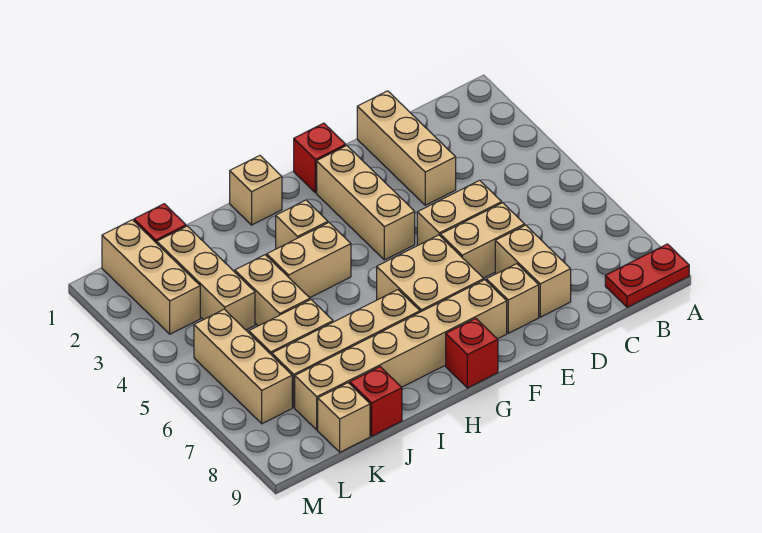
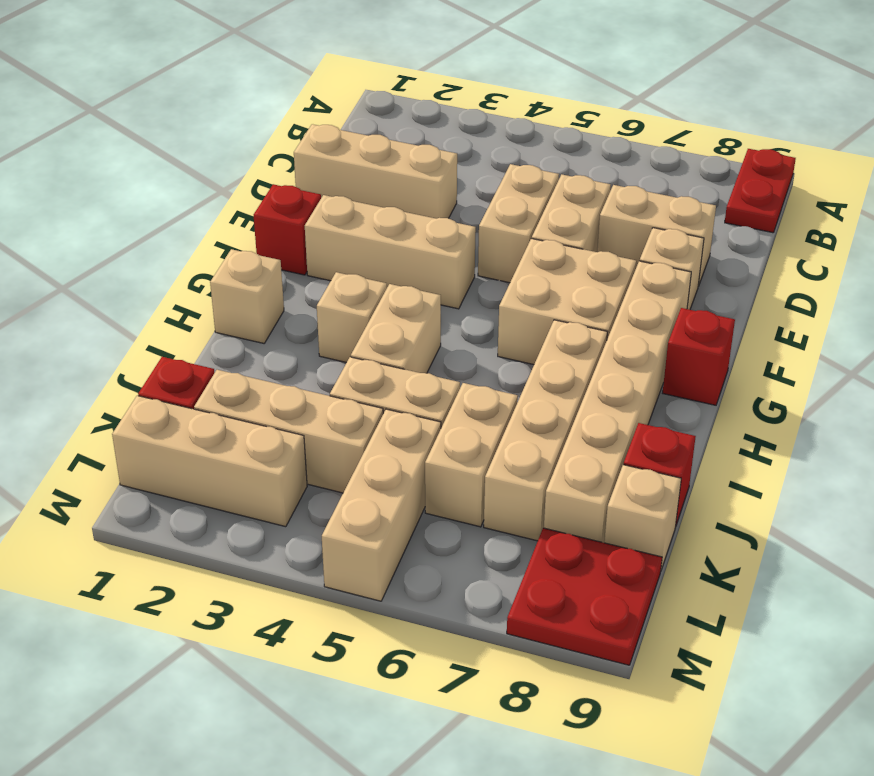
tan brick L5:L7 level 1 -> tan brick K5:M5 level 1
none -> red plate L8:M9 level 1

